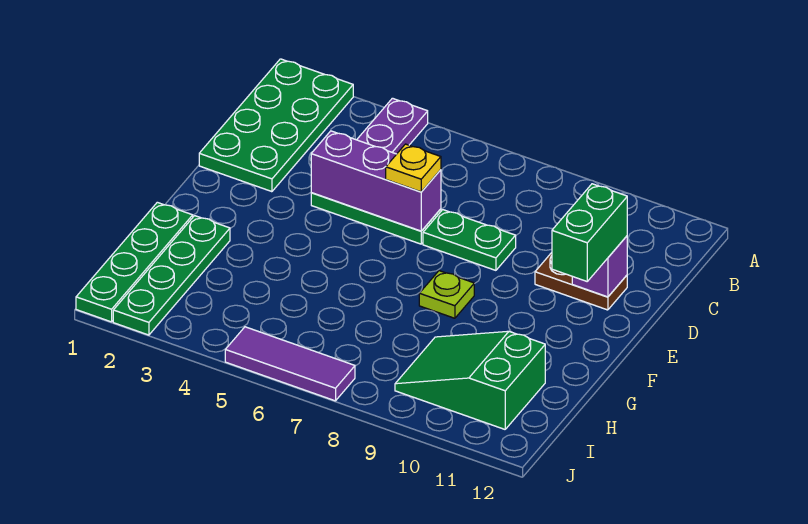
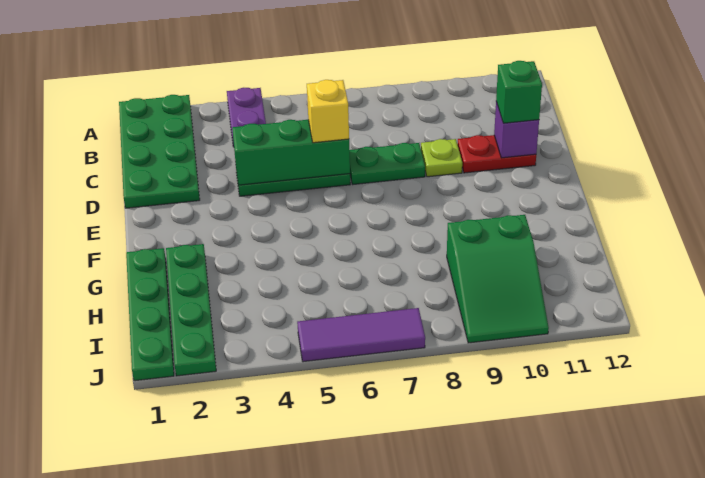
purple brick D4:D6 level 2 -> green brick D4:D6 level 2
yellow plate D6 level 3 -> yellow brick D6 level 3
brown plate D10:D11 level 1 -> red plate D10:D11 level 1
green brick D11:E11 level 3 -> green brick D11 level 3
lime plate F8 level 1 -> lime plate D9 level 1
green slope H9:I11 level 1 top 11 -> green slope H9:J10 level 1 top H

